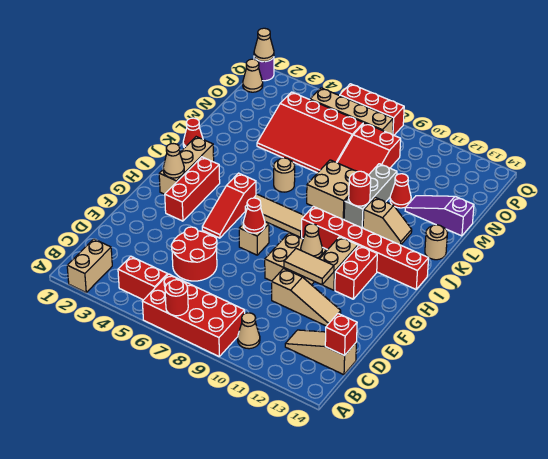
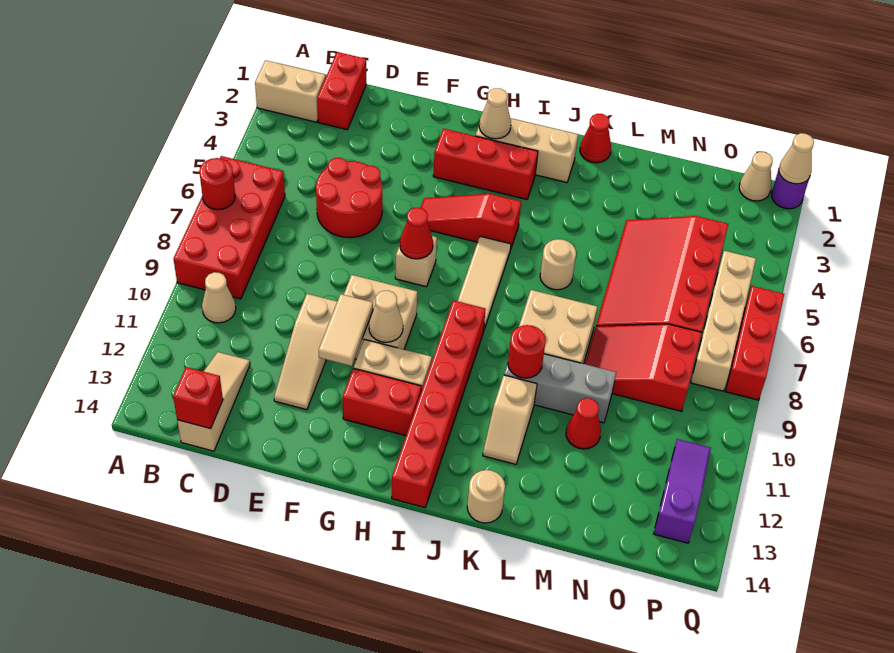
red brick B4:B5 level 1 -> red brick C1:C2 level 1
purple slope M12:M14 level 1 top 14 -> purple slope P11:P13 level 1 top 13

